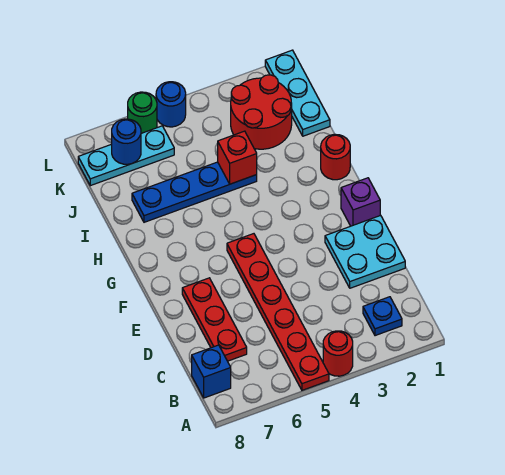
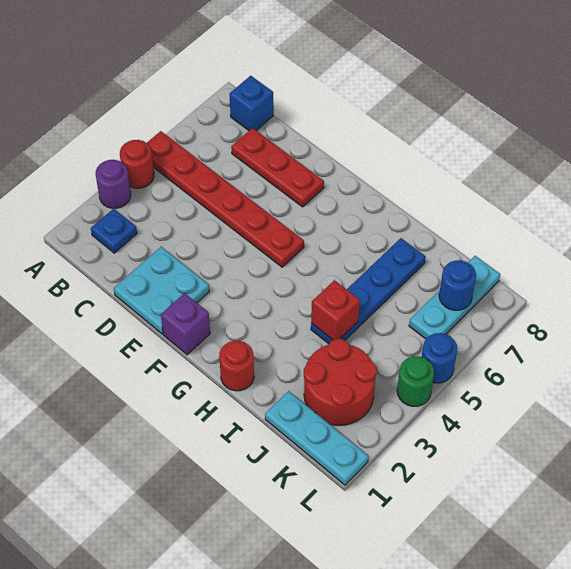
none -> purple round brick A3 level 1
green round brick L6 level 1 -> green round brick L4 level 1

